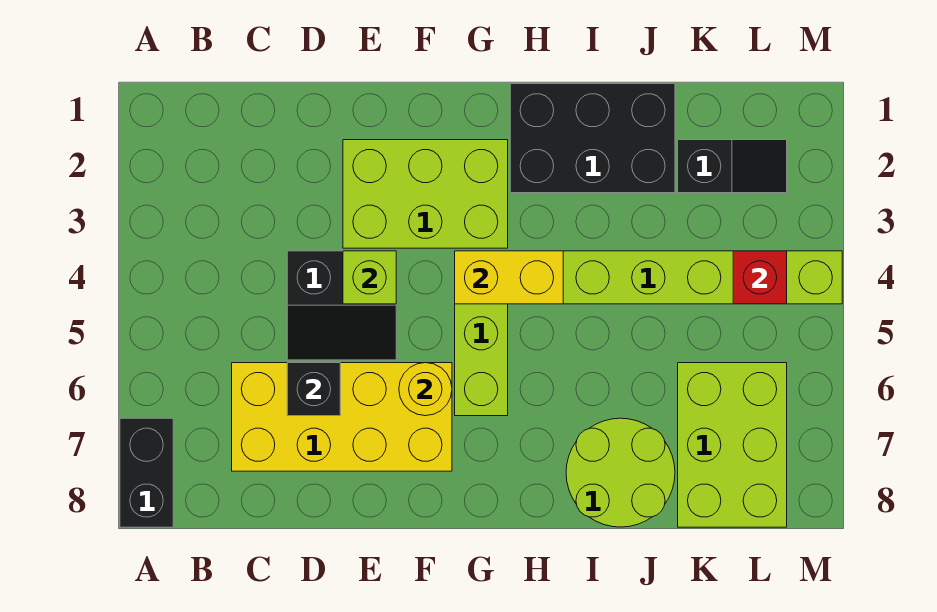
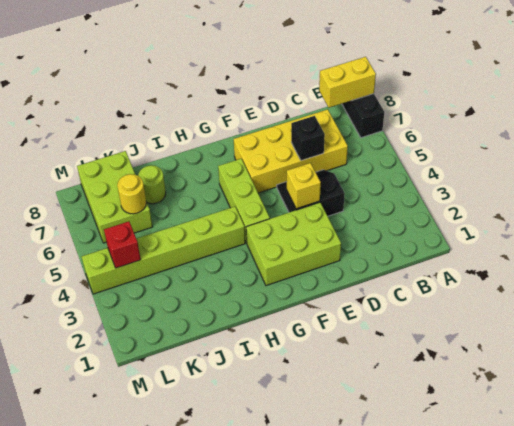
lime brick E4 level 2 -> yellow brick E4 level 2
yellow round brick F6 level 2 -> yellow round brick K6 level 2
yellow brick G4:H4 level 2 -> yellow brick A8:B8 level 2
black brick H1:J2 level 1 -> none
lime round brick I7:J8 level 1 -> lime round brick J7 level 1
black slope K2:L2 level 1 top K -> none

